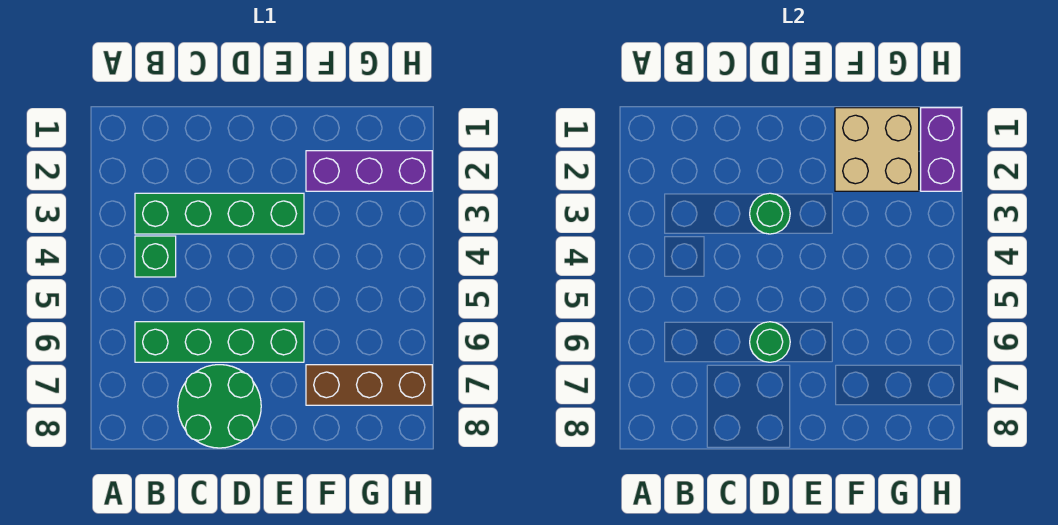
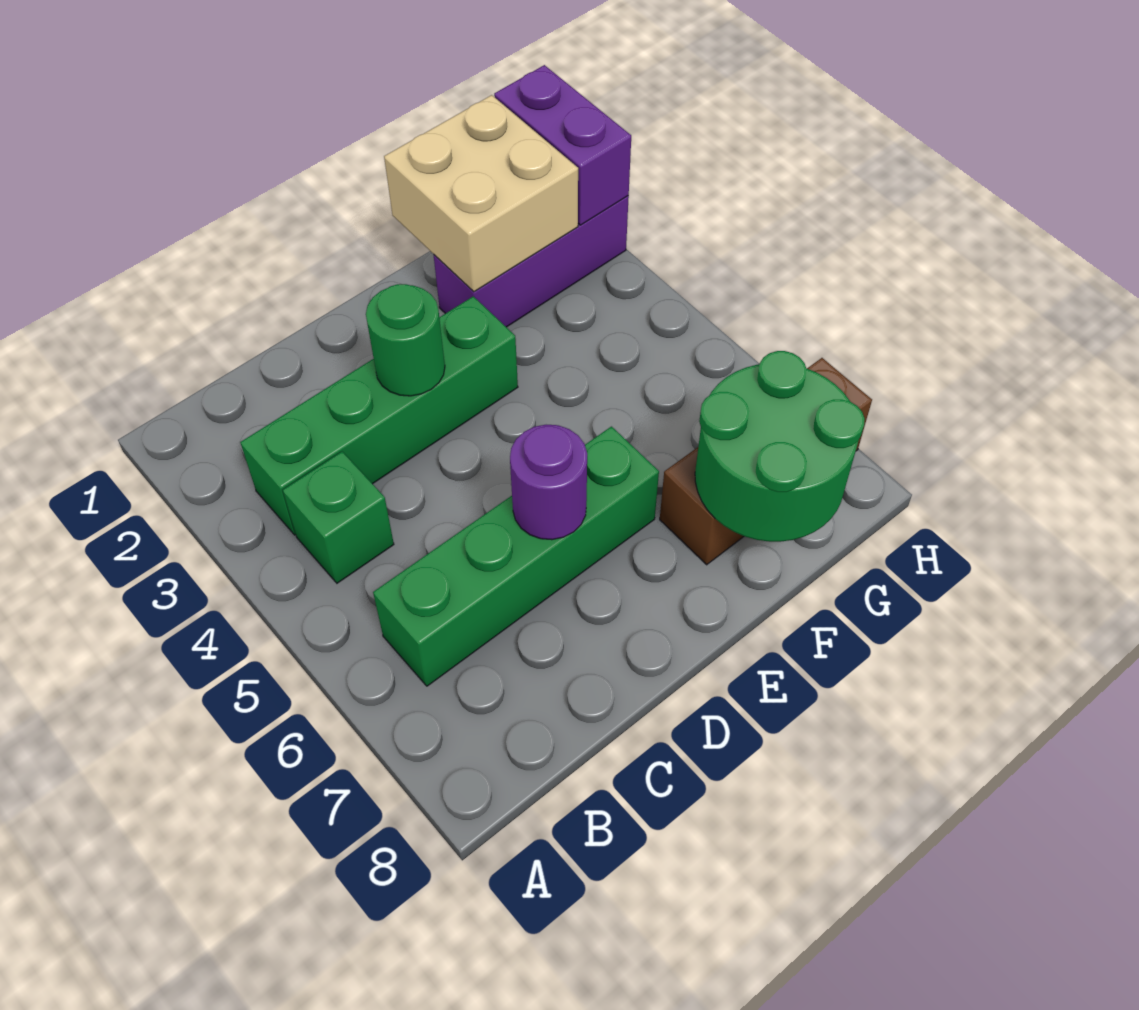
green round brick C7:D8 level 1 -> green round brick F7:G8 level 2
green round brick D6 level 2 -> purple round brick D6 level 2

